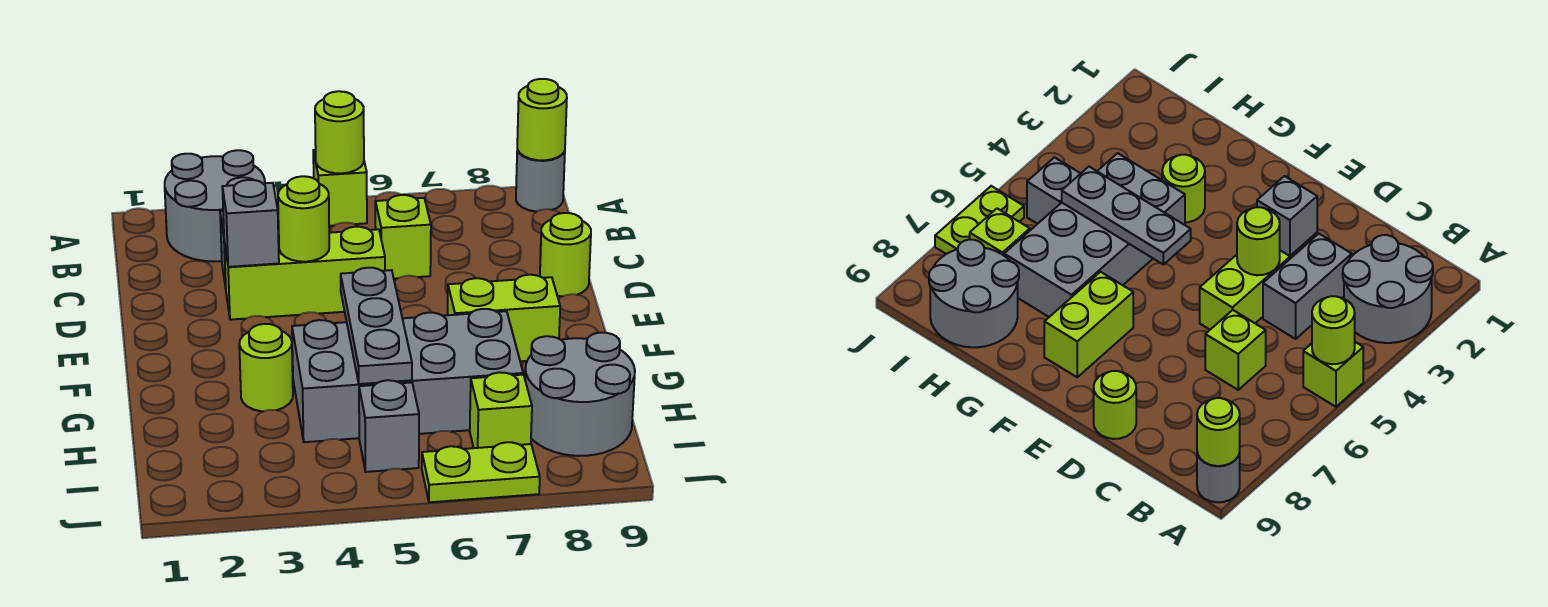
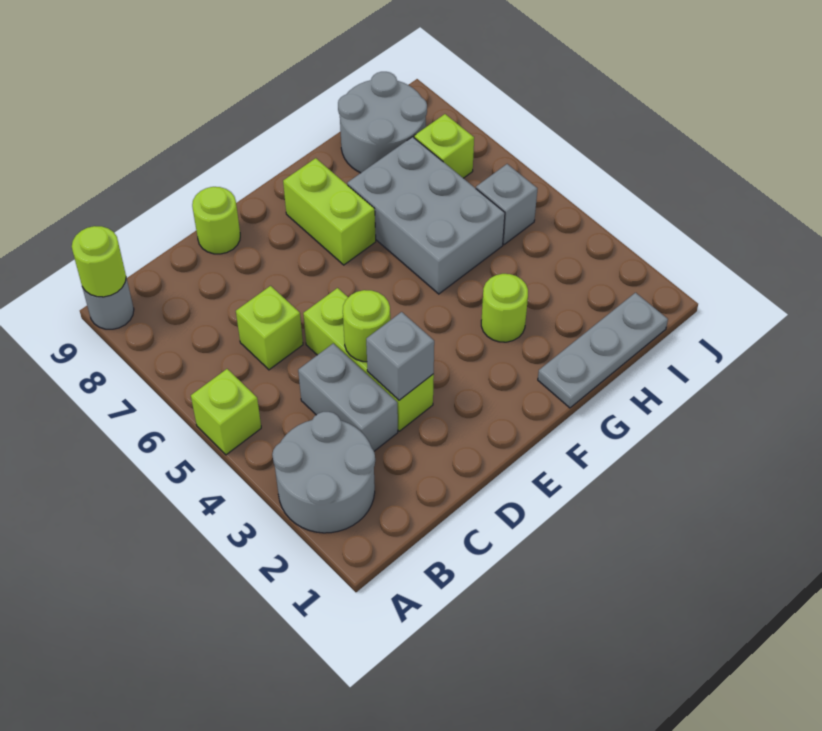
lime round brick A5 level 2 -> none
grey plate F5:H5 level 2 -> grey plate G1:I1 level 1
grey brick G4:H7 level 1 -> grey brick G5:H7 level 1
lime plate J6:J7 level 1 -> none

